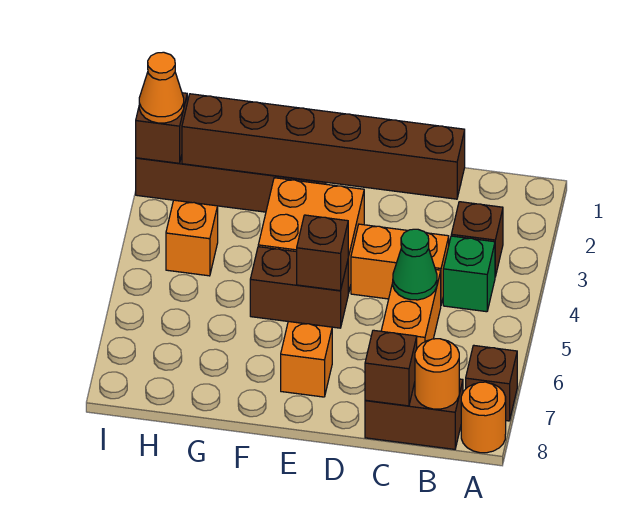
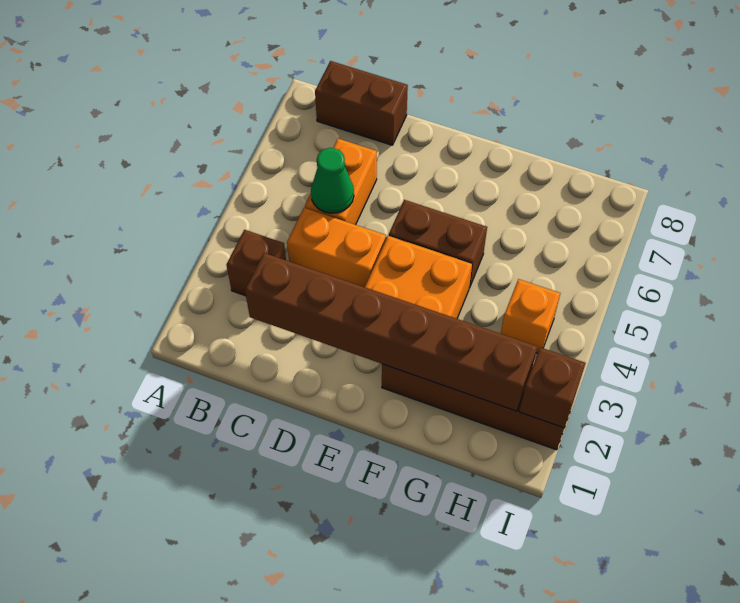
brown brick A7 level 1 -> none
orange round brick A8 level 1 -> none
green brick B4 level 1 -> none
orange round brick B8 level 2 -> none
brown brick C8 level 2 -> none
brown brick E5 level 2 -> none
orange brick E7 level 1 -> none
orange cone I2 level 3 -> none

